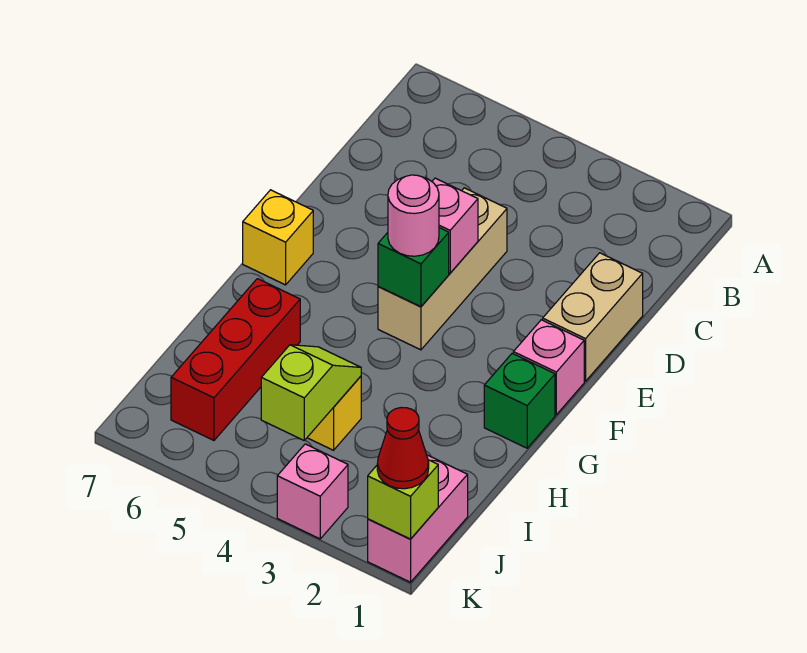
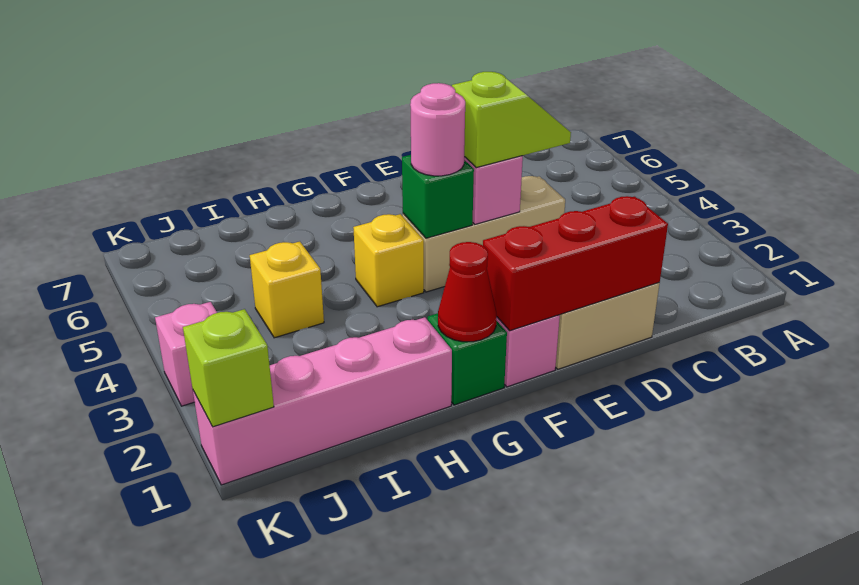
yellow brick F7 level 1 -> yellow brick G4 level 1
red brick H6:J6 level 1 -> red brick D1:F1 level 2
lime slope I4:J4 level 2 top J -> lime slope D4:E4 level 3 top E
pink brick J1:K1 level 1 -> pink brick H1:K1 level 1
red cone K1 level 3 -> red cone G1 level 2

